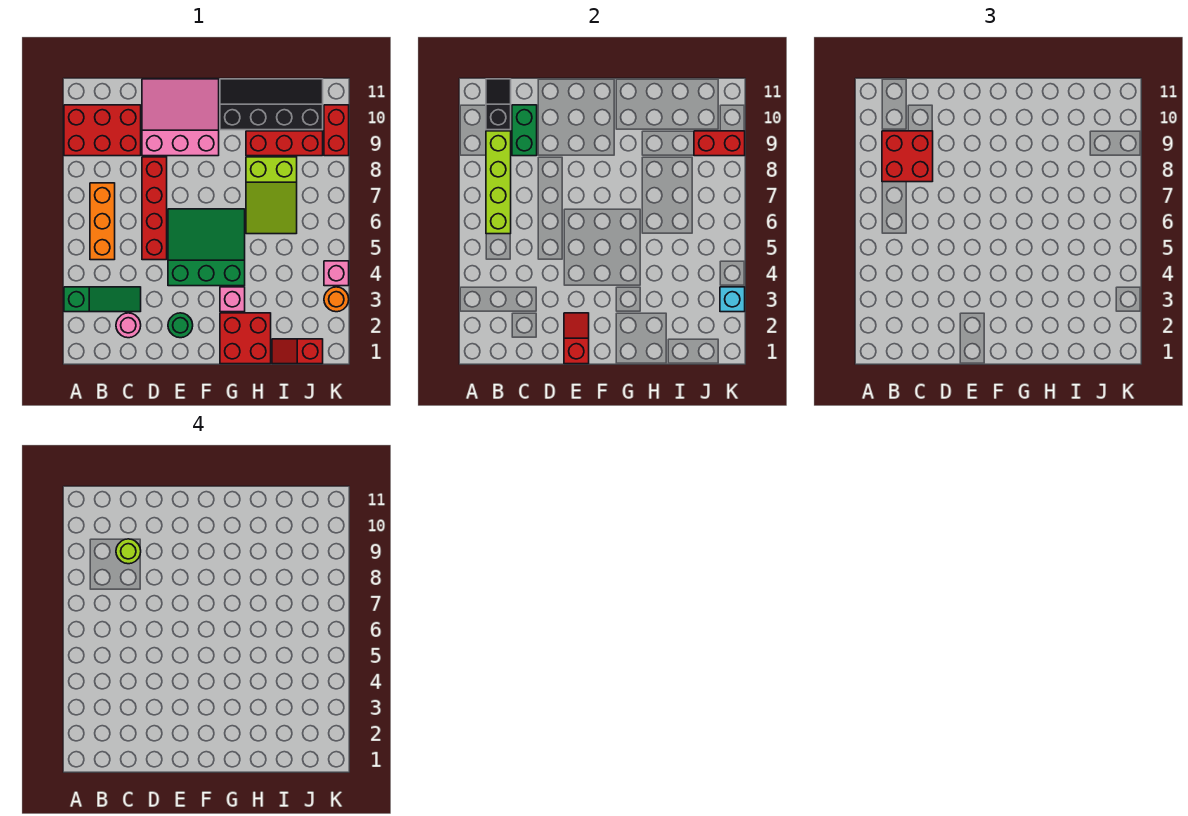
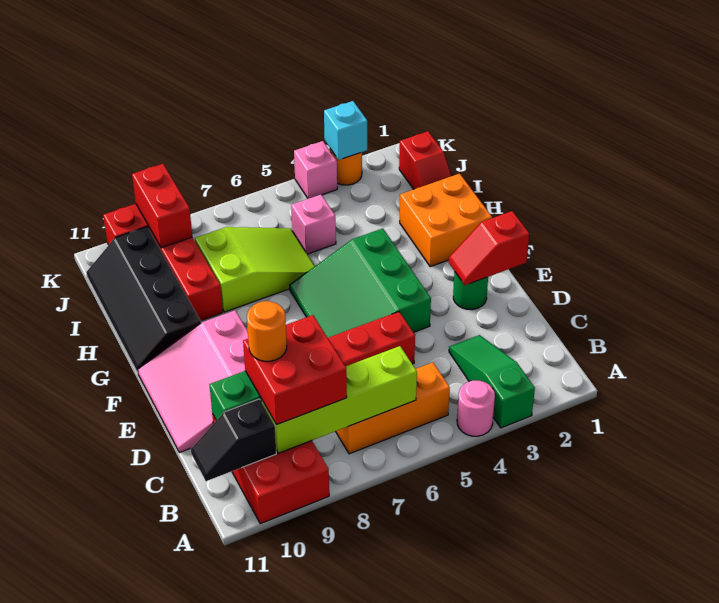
pink round brick C2 level 1 -> pink round brick A4 level 1
lime round brick C9 level 4 -> orange round brick C9 level 4
red brick G1:H2 level 1 -> orange brick G1:H2 level 1
pink brick G3 level 1 -> pink brick I5 level 1

